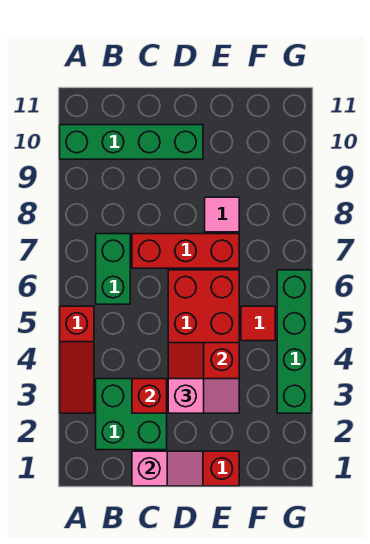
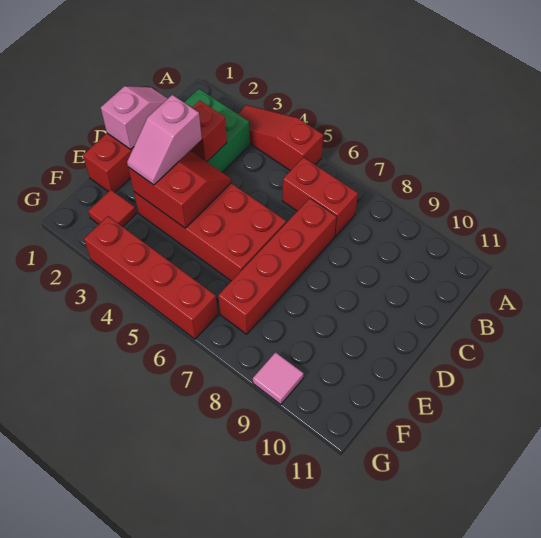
green brick A10:D10 level 1 -> none
green brick B6:B7 level 1 -> red brick B6:B7 level 1
pink slope C1:D1 level 2 top C -> pink slope C1:D1 level 2 top D
red brick C7:E7 level 1 -> red brick C7:F7 level 1
pink tile E8 level 1 -> pink tile G9 level 1
red tile F5 level 1 -> red tile F2 level 1
green brick G3:G6 level 1 -> red brick G3:G6 level 1

